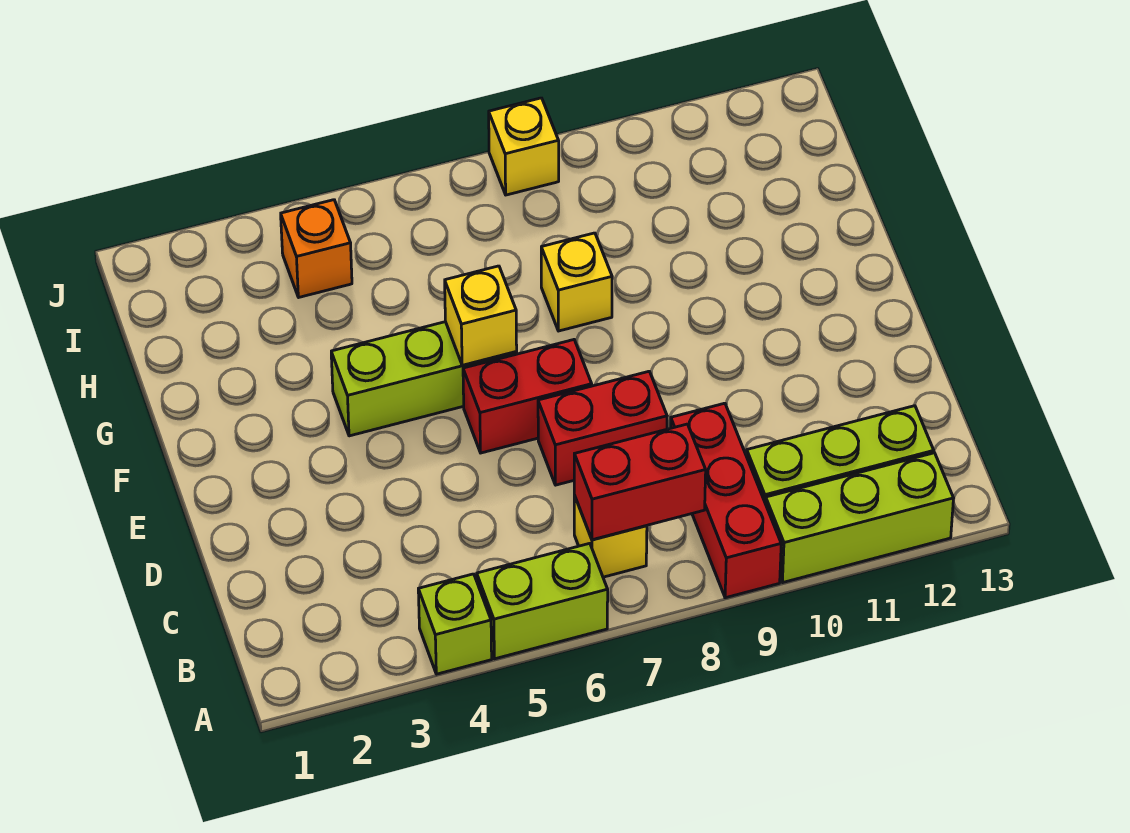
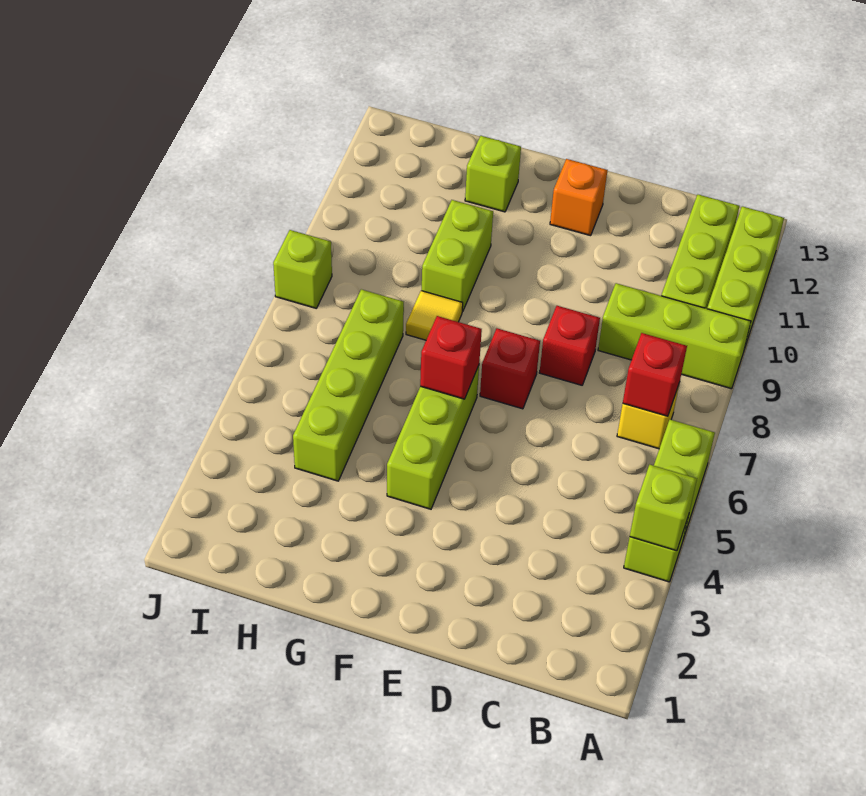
none -> lime brick A4 level 2
red brick A9:C9 level 1 -> lime brick A9:C9 level 1
red brick B7:B8 level 2 -> red brick B7 level 2
red brick D7:D8 level 1 -> red brick D8 level 1
red brick E6:E7 level 1 -> red brick E7 level 1
yellow brick F6 level 2 -> red brick F6 level 2
yellow brick G8 level 1 -> yellow tile G8 level 1
none -> lime brick G9:G10 level 1
none -> lime brick G12 level 1
none -> lime brick H4:H7 level 1
orange brick I4 level 1 -> orange brick E12 level 1
yellow brick J8 level 1 -> lime brick J8 level 1

